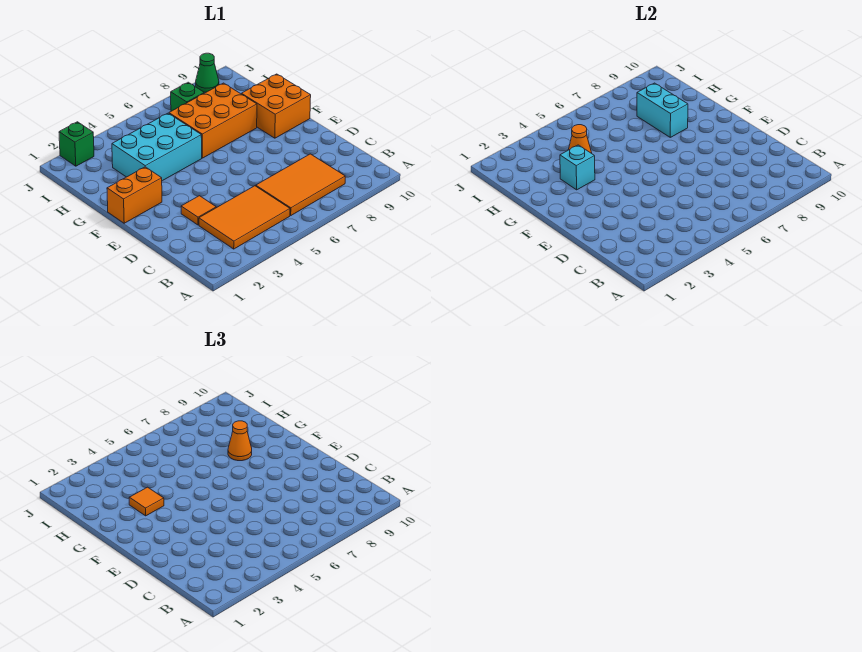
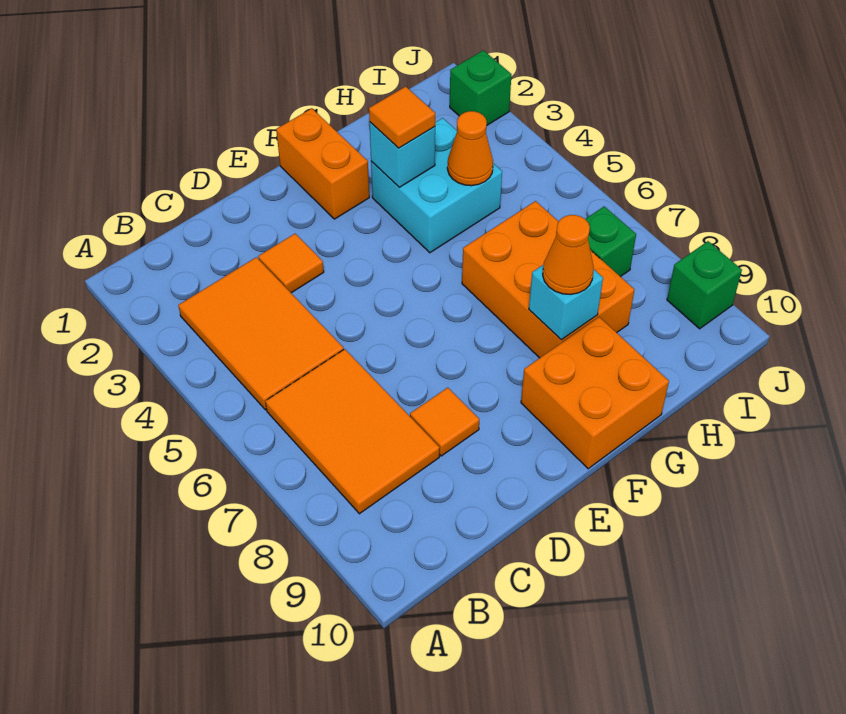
none -> orange tile D8 level 1
cyan brick G3:H5 level 1 -> cyan brick G3:H4 level 1
cyan brick G8:H8 level 2 -> cyan brick G8 level 2
green cone J9 level 1 -> green brick J9 level 1

